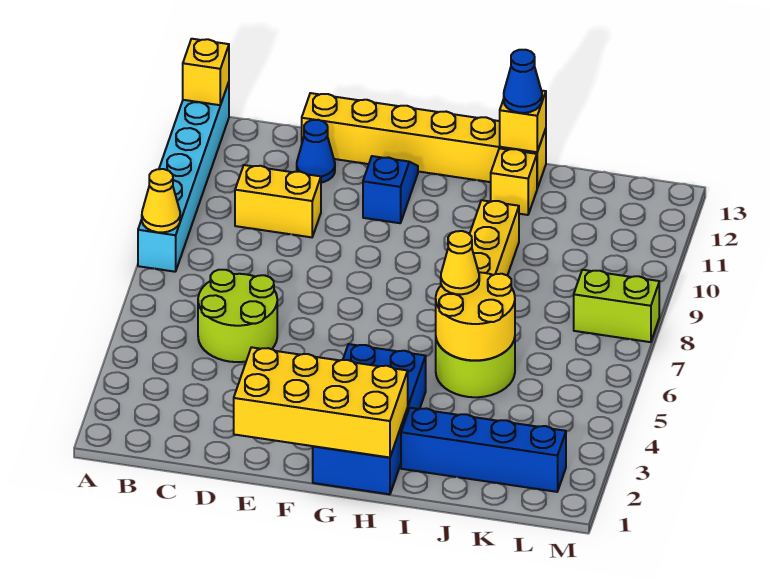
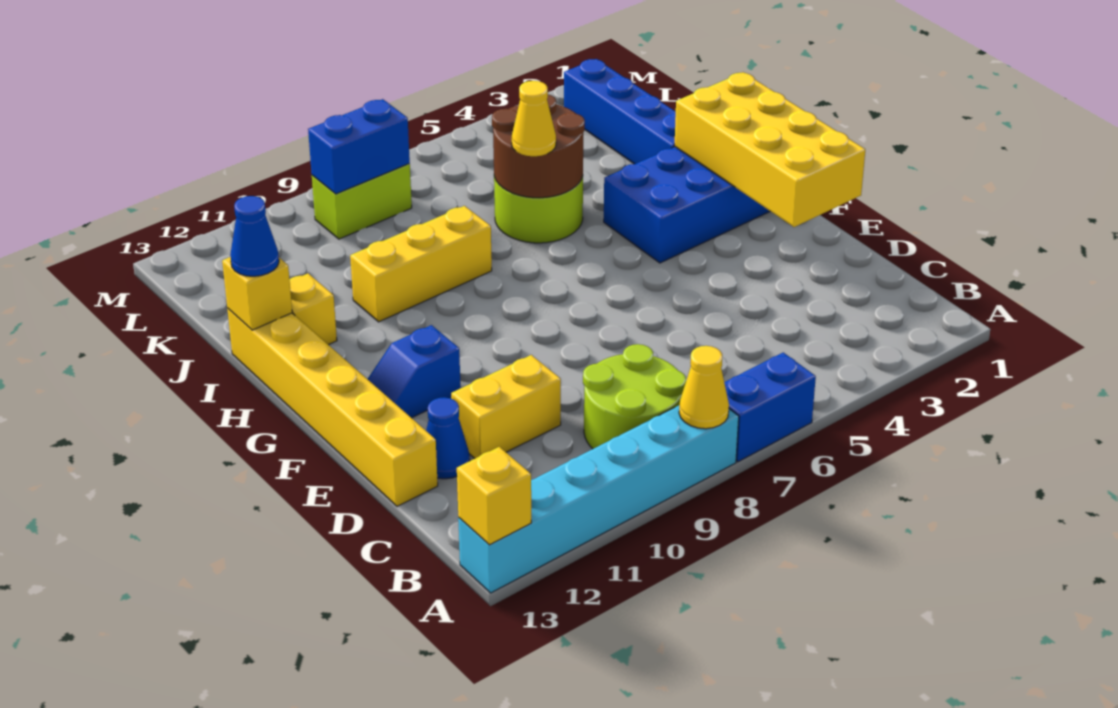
none -> blue brick A6:A7 level 1
lime round brick C5:D6 level 1 -> lime round brick B8:C9 level 1
yellow brick C10:D10 level 1 -> yellow brick D10:D11 level 1
yellow round brick I5:J6 level 2 -> brown round brick I5:J6 level 2
lime brick L8:M8 level 1 -> lime brick L8:L9 level 1
none -> blue brick L8:L9 level 2

